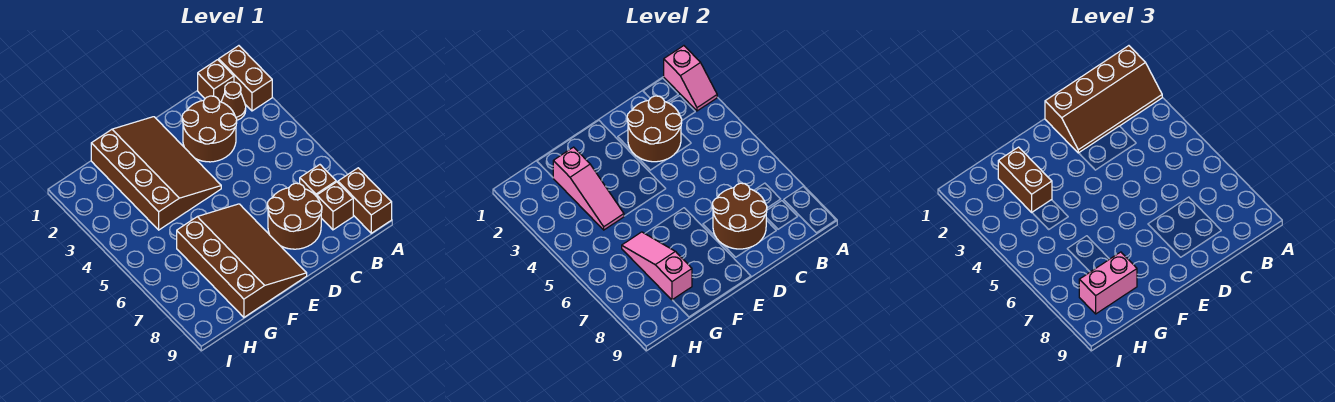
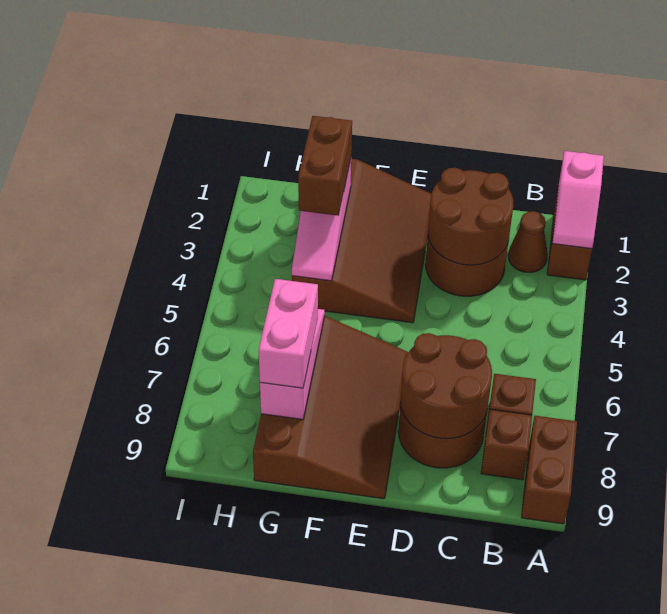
brown slope A1:D2 level 3 top 1 -> none
brown brick B1 level 1 -> none
pink brick G8:H8 level 3 -> pink brick G7:G8 level 3

